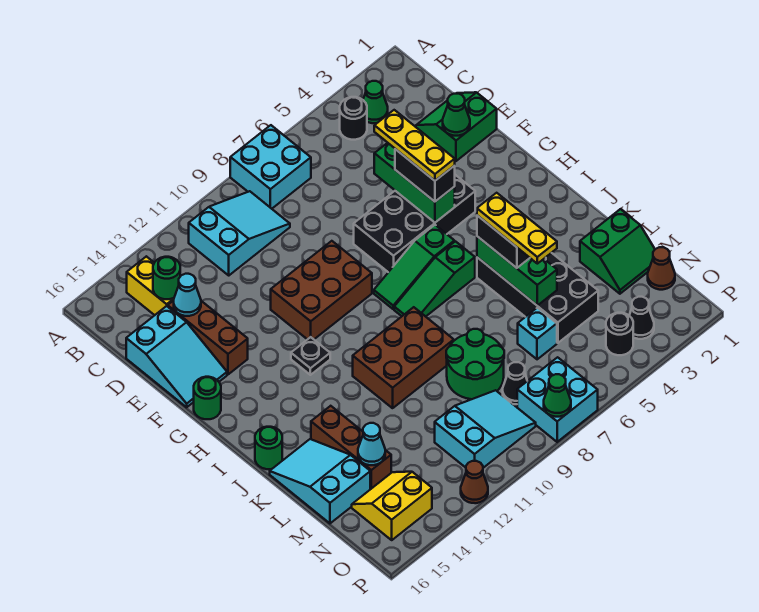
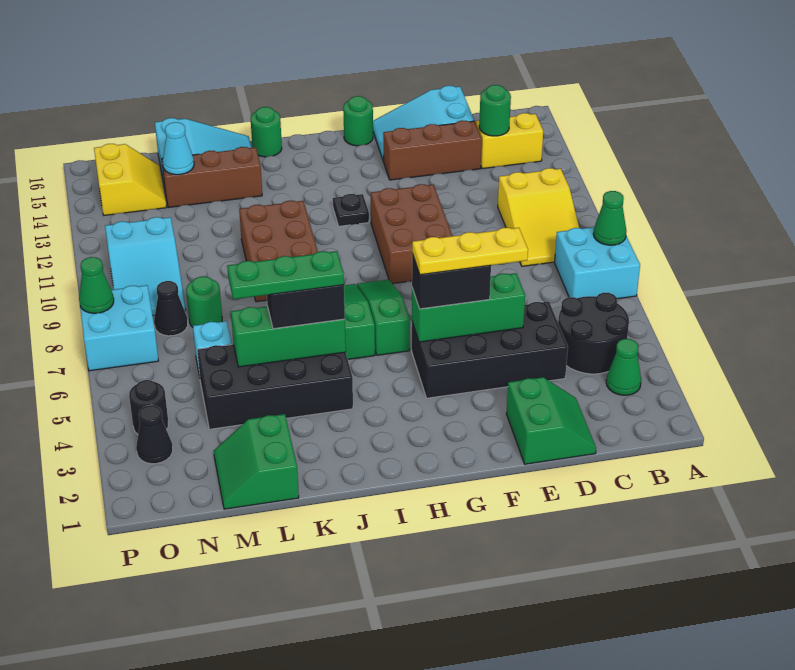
black round brick B4 level 1 -> black round brick B4:C5 level 1
cyan slope B9:C11 level 1 top 11 -> yellow slope B9:C11 level 1 top 11
cyan cone D14 level 2 -> none
green cone E2 level 2 -> green cone A8 level 2
black brick F4:G7 level 1 -> black brick D4:G5 level 1
yellow plate J5:L5 level 4 -> green plate J5:L5 level 4
green round brick L8:M9 level 1 -> green round brick M8 level 1
brown cone N1 level 1 -> none
brown cone P12 level 1 -> none

